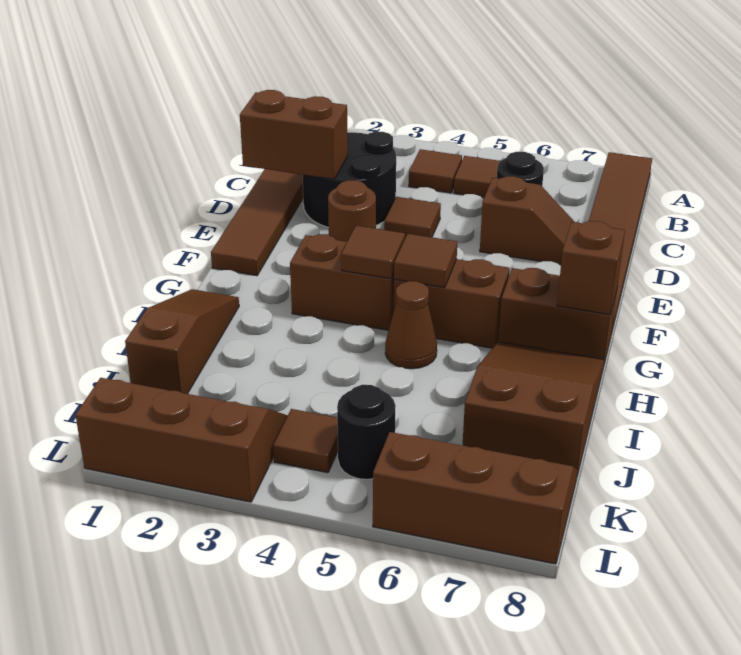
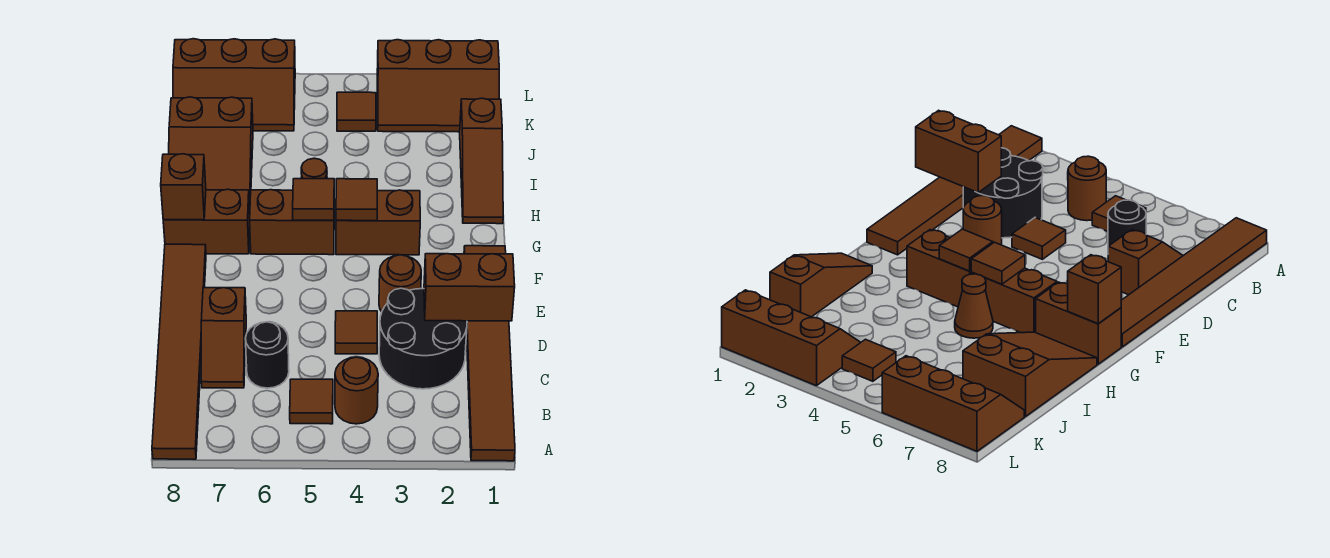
brown tile B4 level 1 -> brown round brick B4 level 1
brown slope D6:D7 level 1 top 6 -> brown slope C7:D7 level 1 top D
black round brick K5 level 1 -> none

